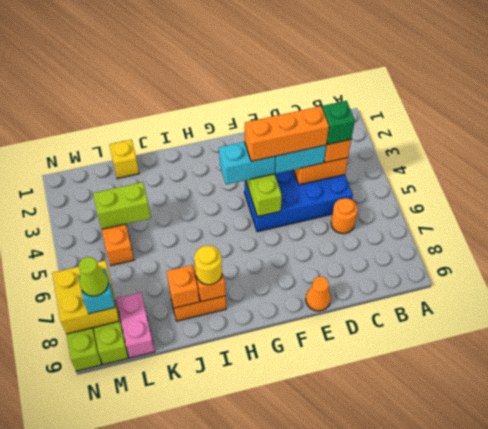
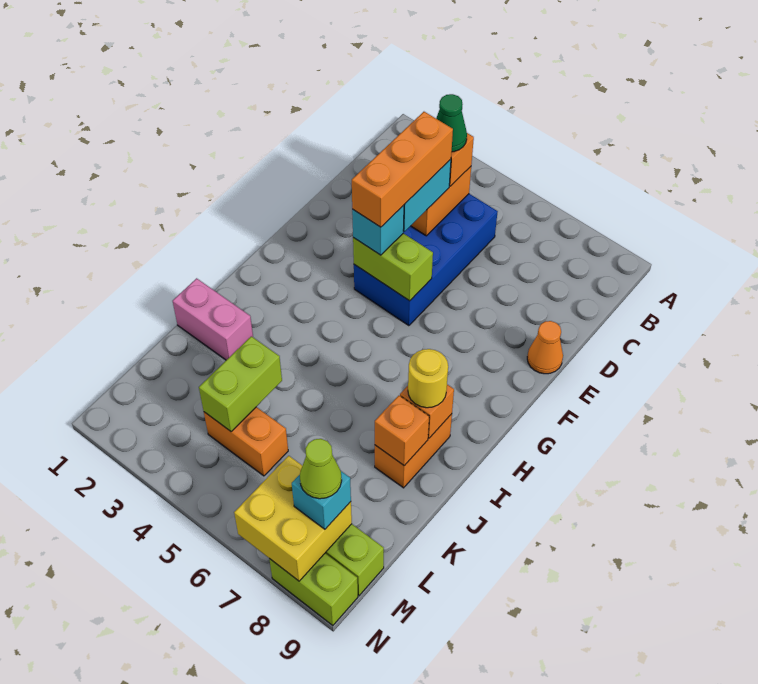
green brick C4 level 4 -> green cone C4 level 4
orange round brick C6 level 1 -> none
cyan brick F4:G4 level 3 -> cyan brick F4 level 3
yellow brick K1 level 1 -> none
pink brick L8:L9 level 1 -> pink brick J1:J2 level 1

